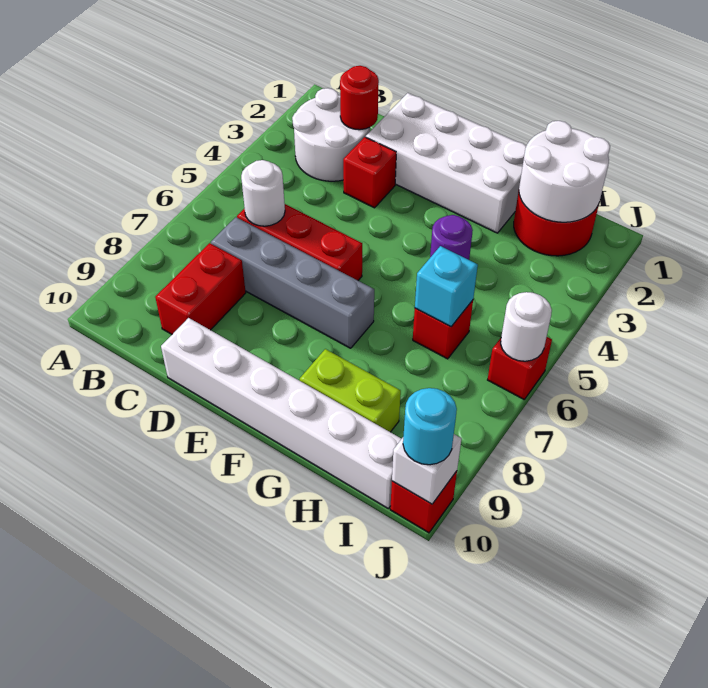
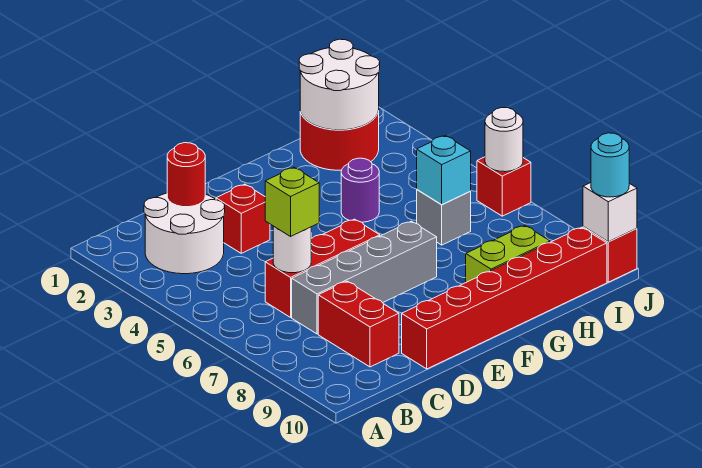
none -> lime brick C6 level 3
white brick D1:G2 level 1 -> none
white brick D10:I10 level 1 -> red brick D10:I10 level 1
red brick H6 level 1 -> grey brick H6 level 1

